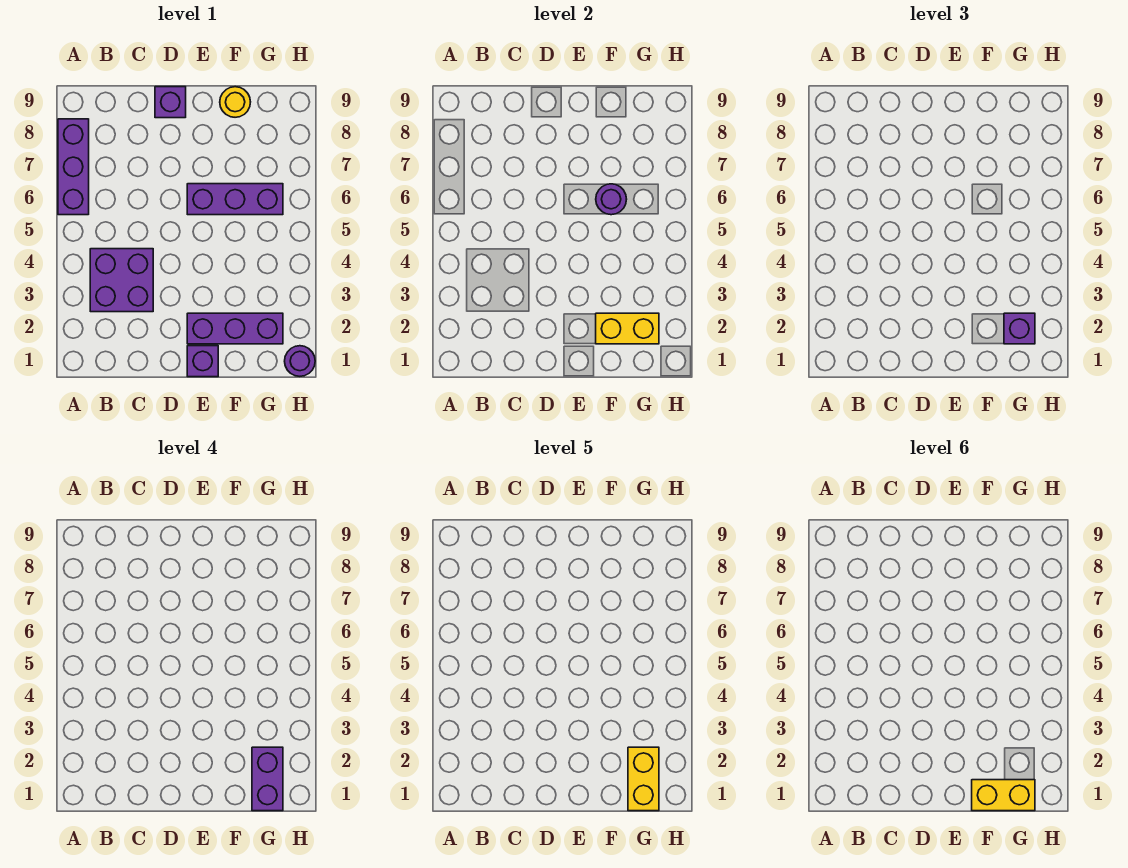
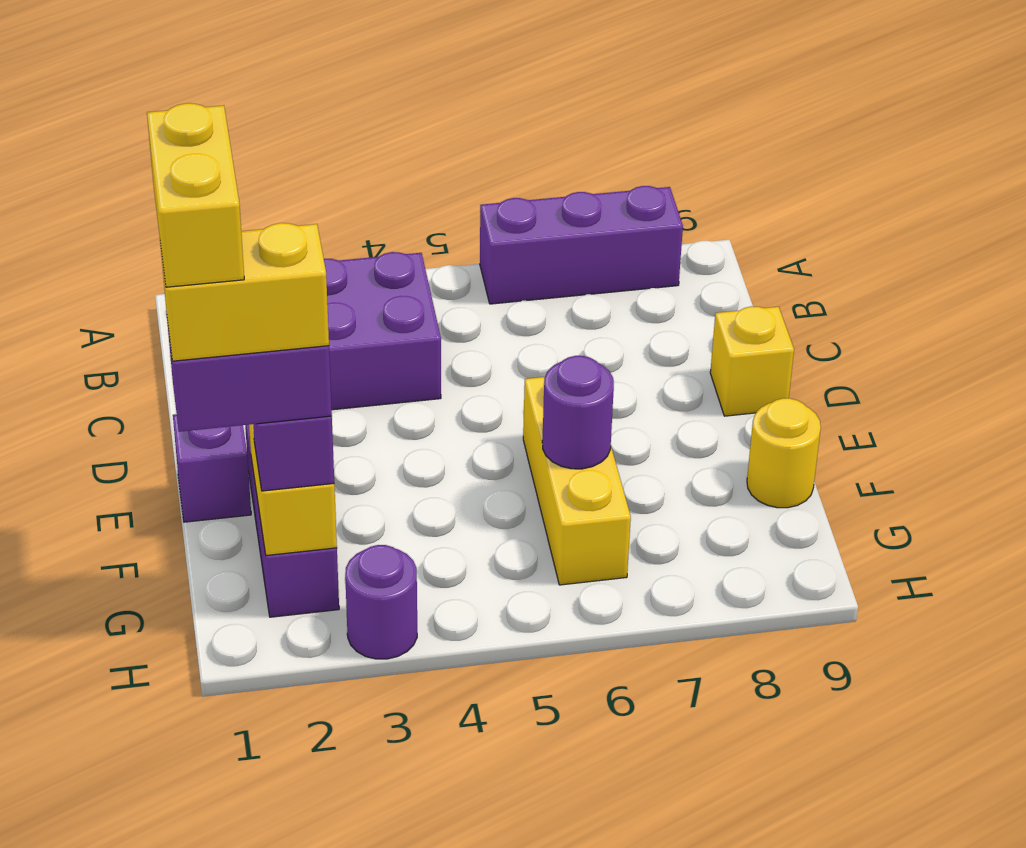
purple brick D9 level 1 -> yellow brick D9 level 1
purple brick E6:G6 level 1 -> yellow brick E6:G6 level 1
purple round brick H1 level 1 -> purple round brick H3 level 1

